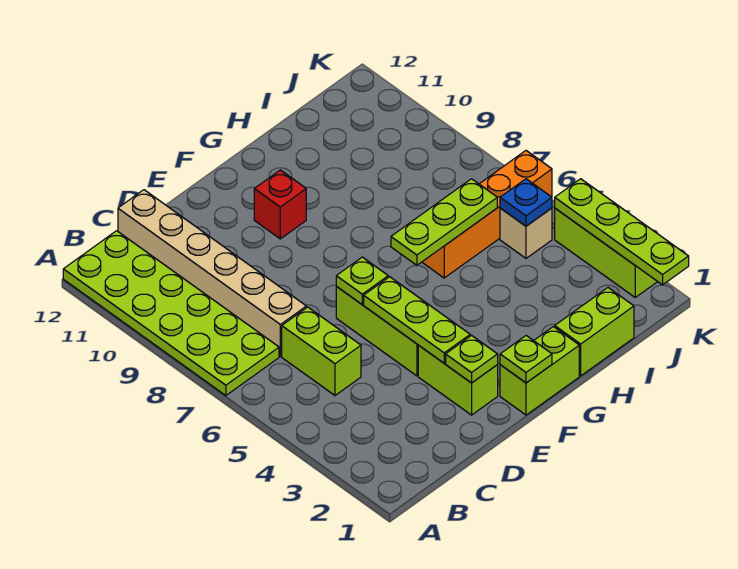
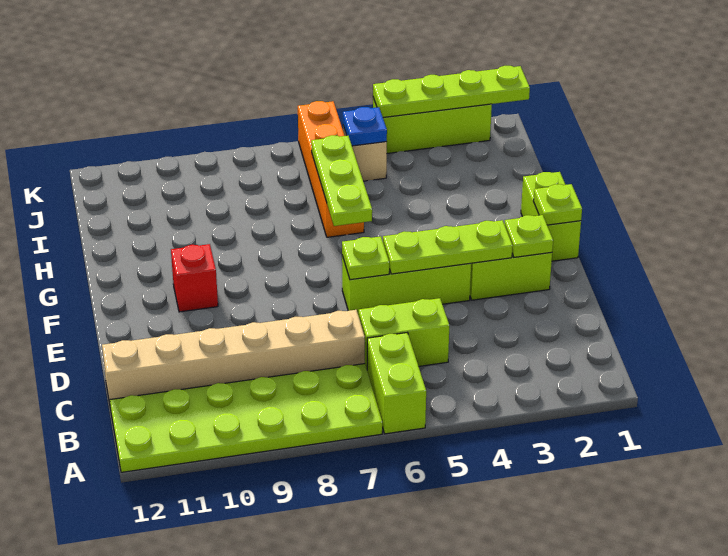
lime brick H1:I1 level 1 -> lime brick A6:B6 level 1

